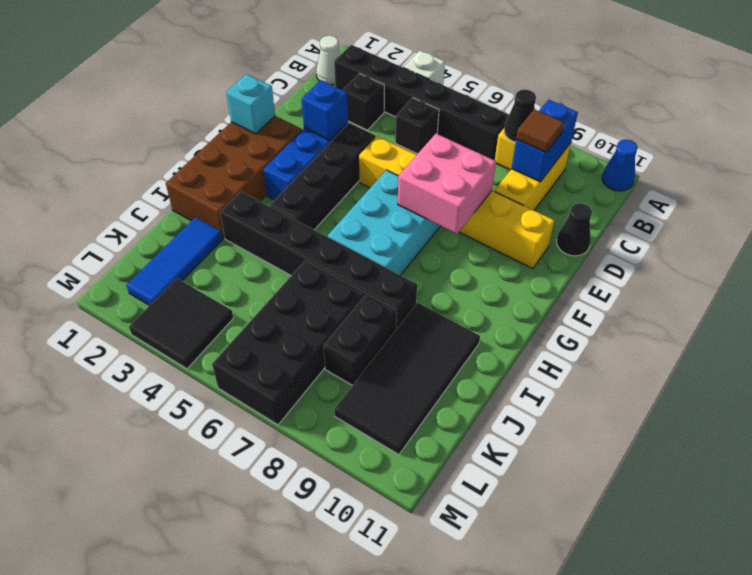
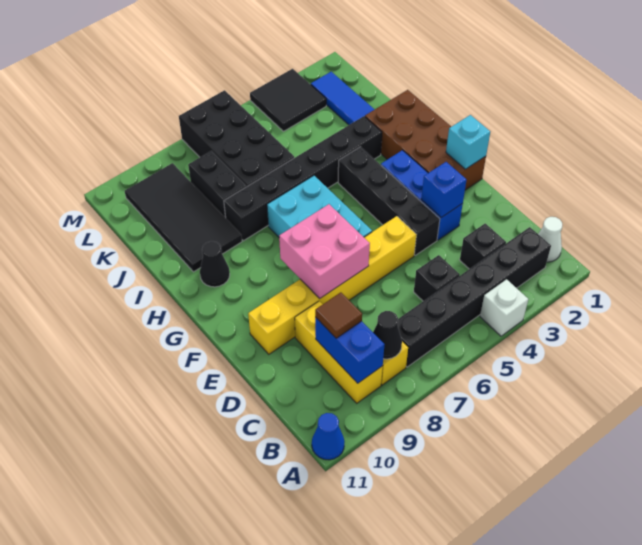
black cone D11 level 1 -> black cone H10 level 1

